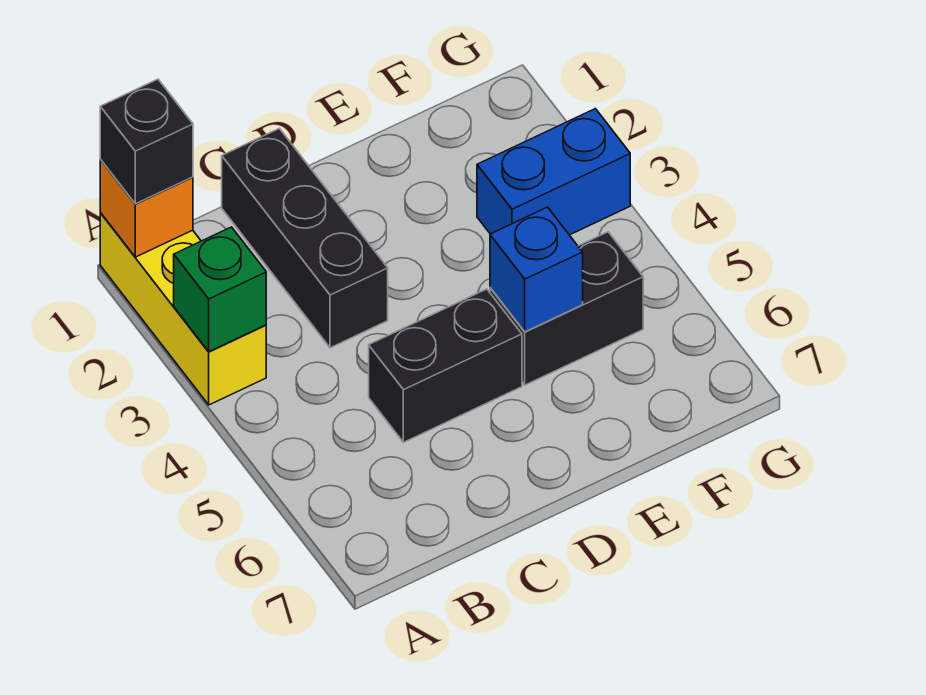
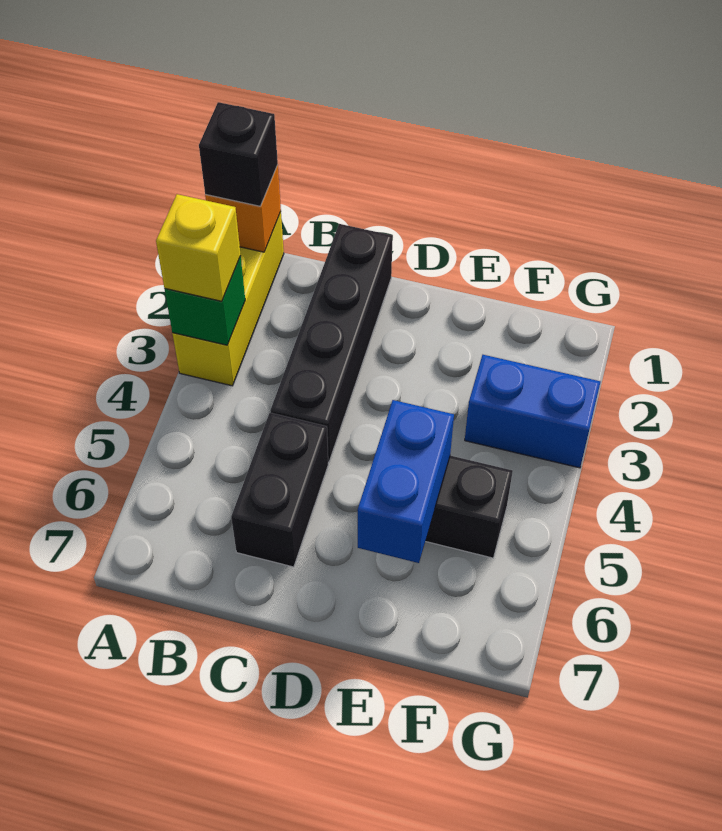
none -> yellow brick A3 level 3
black brick C1:C3 level 1 -> black brick C1:C4 level 1
black brick C5:D5 level 1 -> black brick C5:C6 level 1
blue brick E5 level 2 -> blue brick E5:E6 level 2

